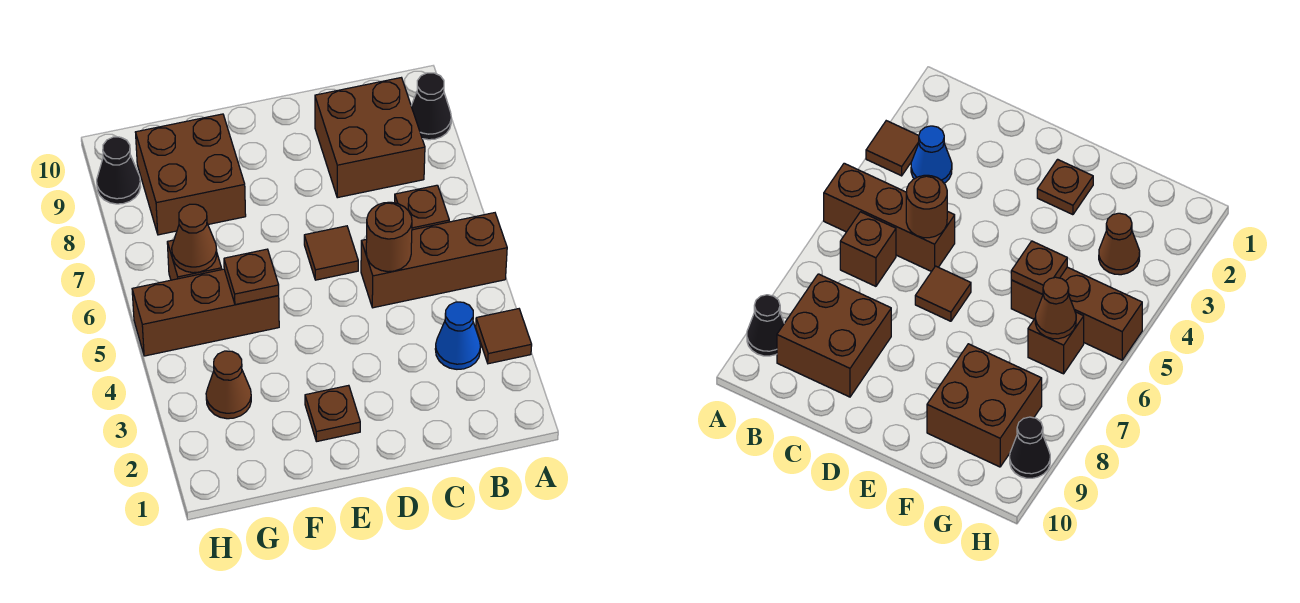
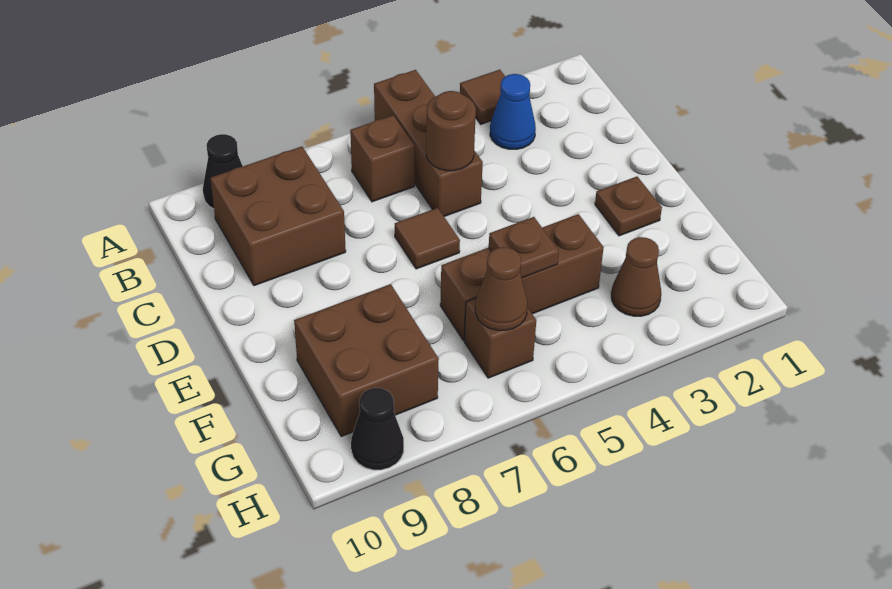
brown brick F5:H5 level 1 -> brown brick F4:F6 level 1

